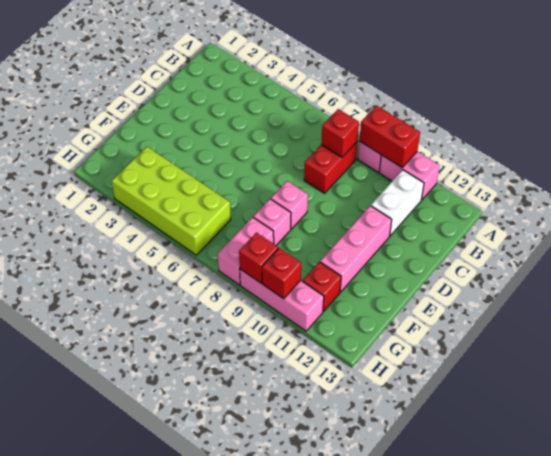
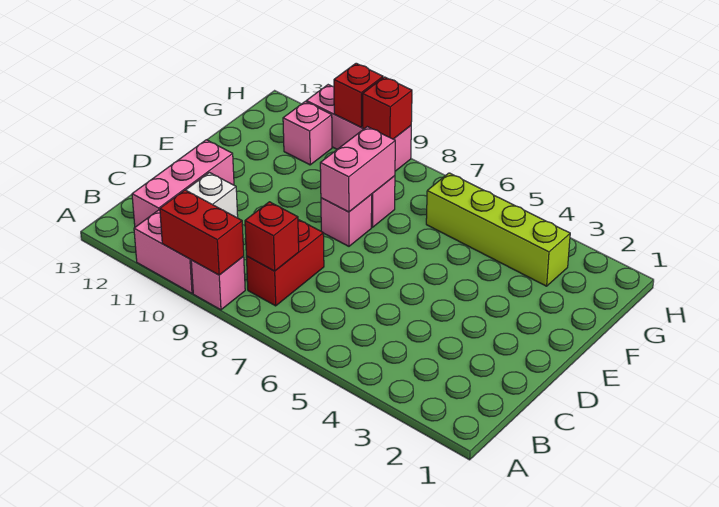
pink brick D11:F11 level 1 -> pink brick B12:D12 level 1
lime brick G3:H6 level 1 -> lime brick G3:G6 level 1
pink brick G8:H8 level 1 -> pink brick E8:F8 level 2
red brick G11 level 1 -> pink brick G11 level 1

